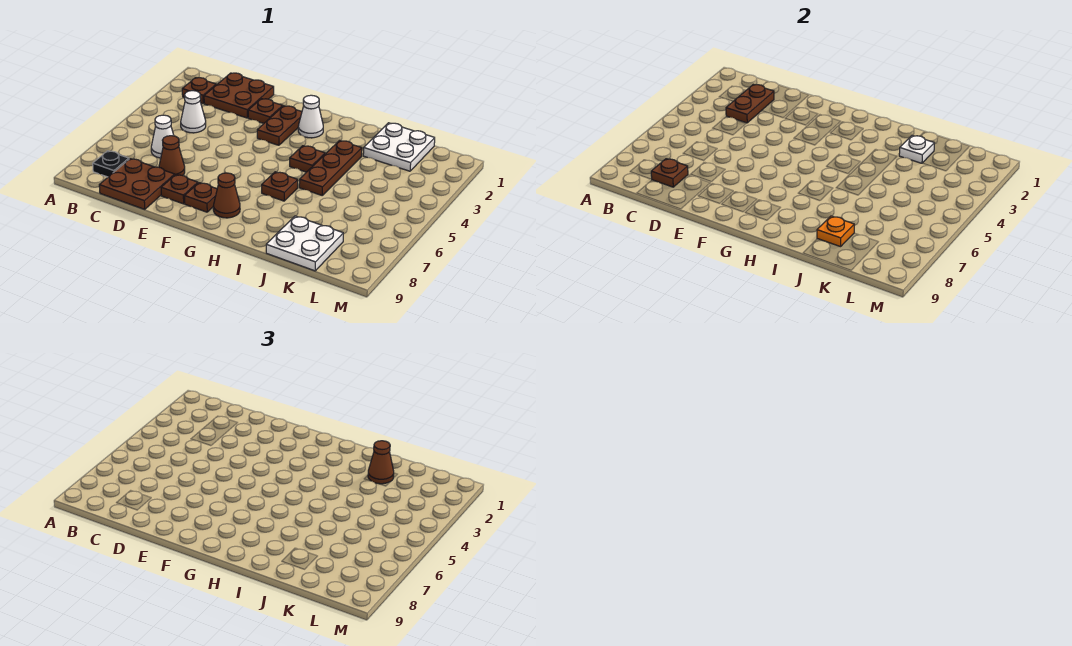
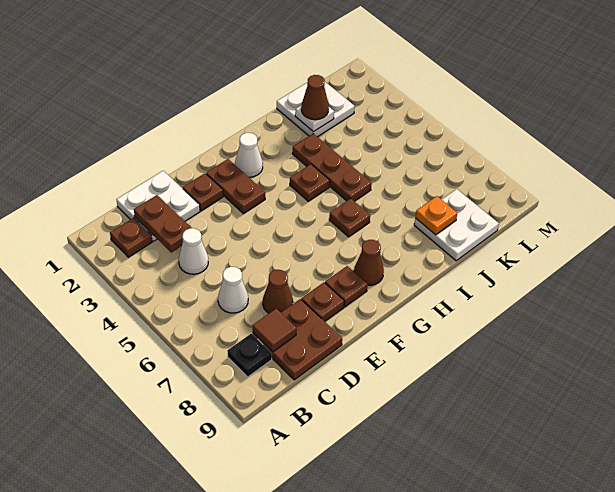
brown plate C1:D2 level 1 -> white plate C1:D2 level 1
brown plate C8 level 2 -> brown tile C8 level 2

